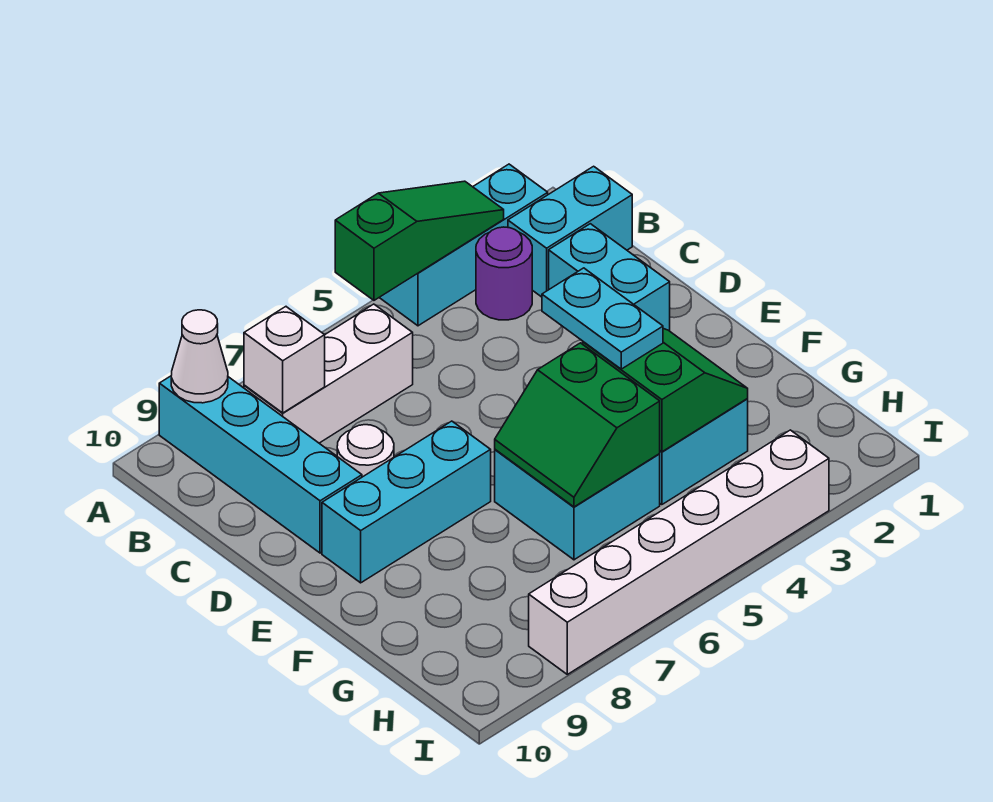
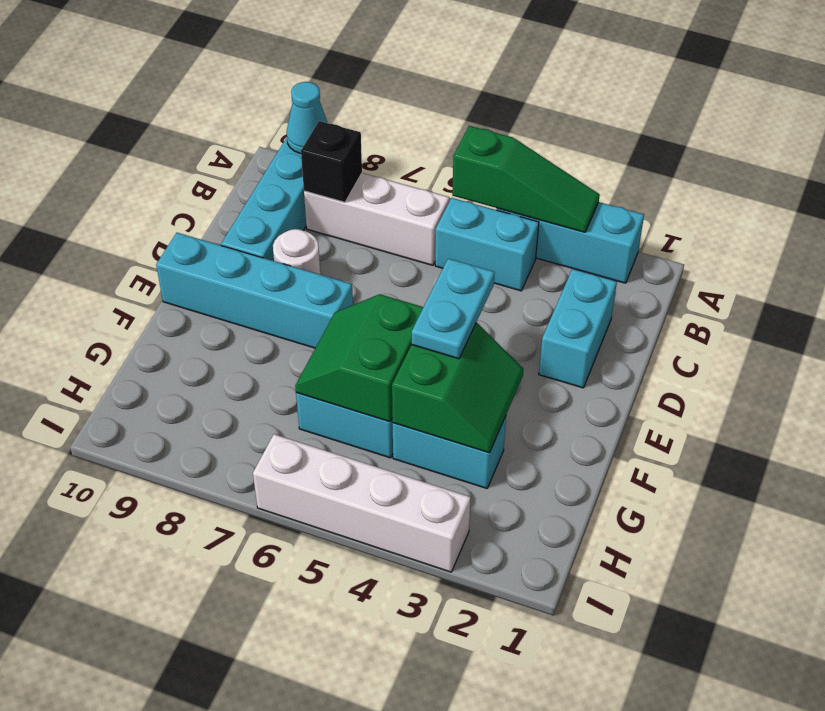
white cone A9 level 2 -> cyan cone A9 level 2
cyan brick B1:B2 level 1 -> cyan brick B4:B5 level 1
purple round brick B3 level 1 -> none
white brick B8 level 2 -> black brick B8 level 2
cyan brick E7:E9 level 1 -> cyan brick E7:E10 level 1
white brick I3:I8 level 1 -> white brick I3:I6 level 1

